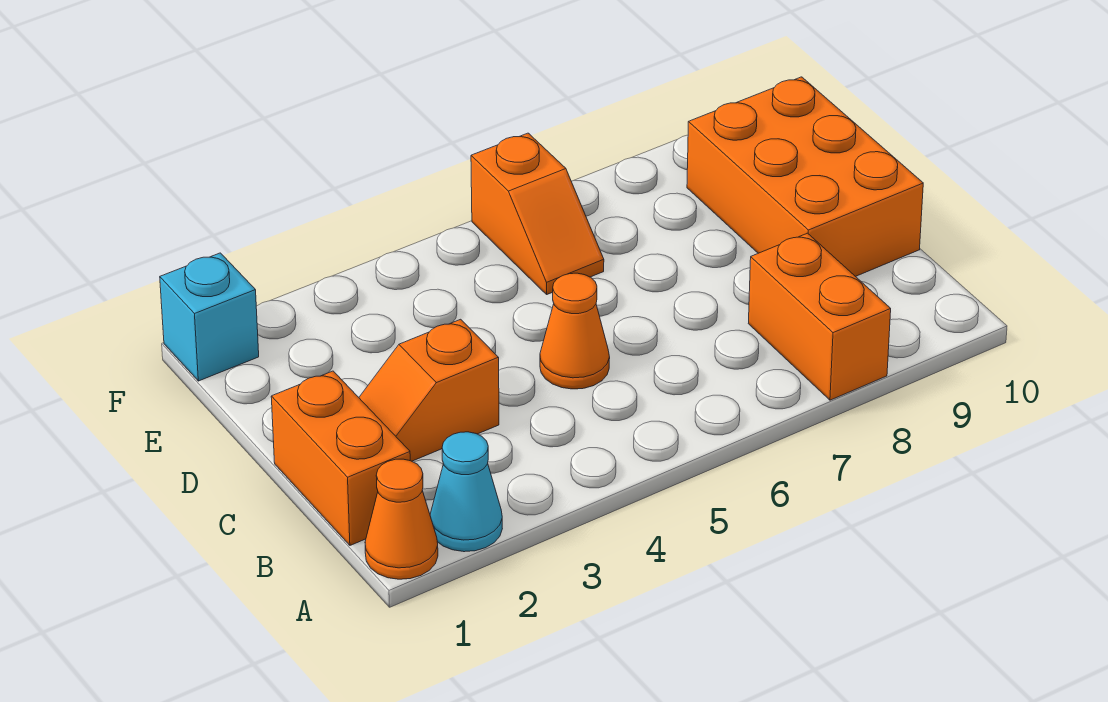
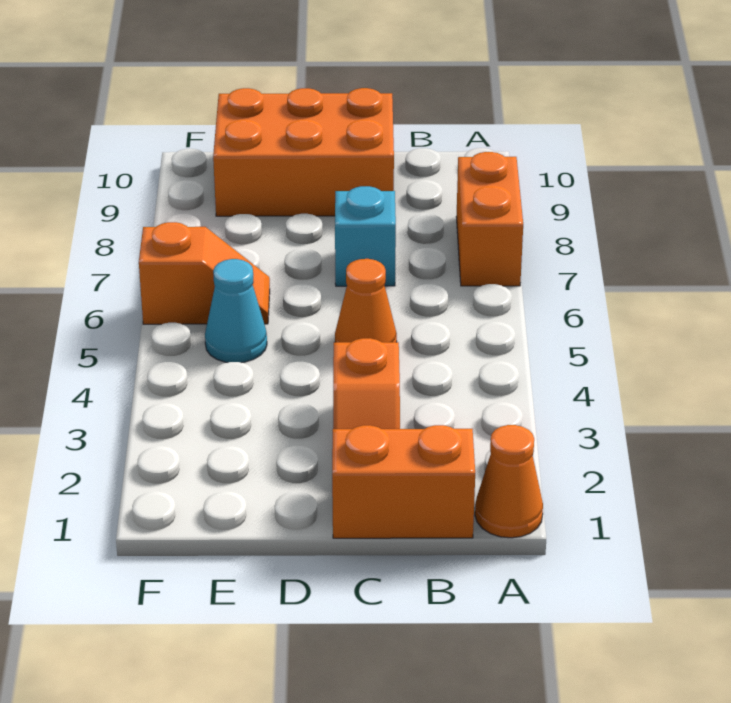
cyan cone A2 level 1 -> cyan cone E5 level 1
orange brick A8:B8 level 1 -> orange brick A7:A8 level 1
cyan brick F1 level 1 -> cyan brick C7 level 1

